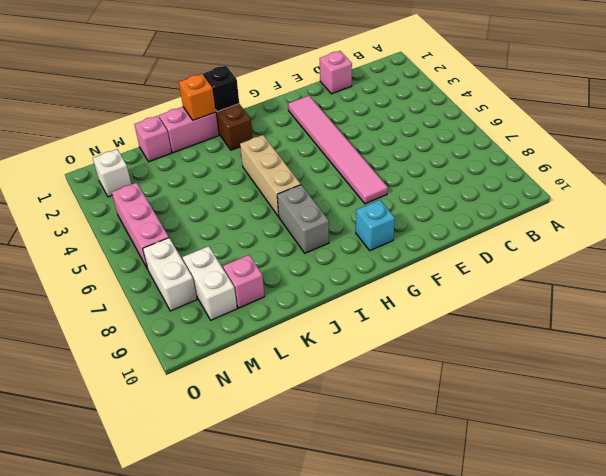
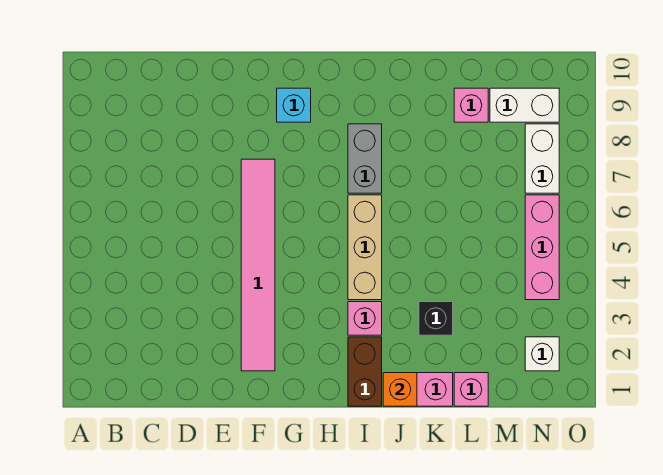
pink brick D1 level 1 -> pink brick I3 level 1
black brick I1 level 2 -> black brick K3 level 1
white brick M8:M9 level 1 -> white brick M9:N9 level 1

